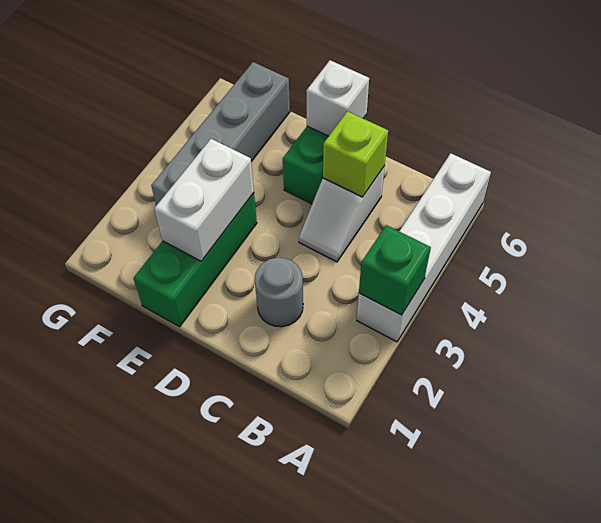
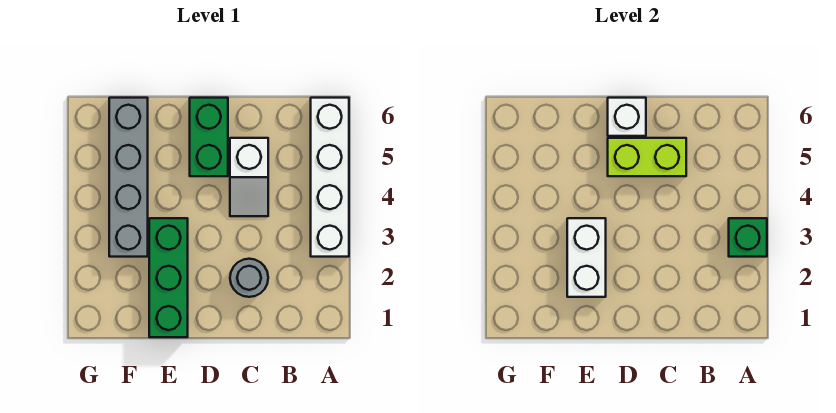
lime brick C5 level 2 -> lime brick C5:D5 level 2

